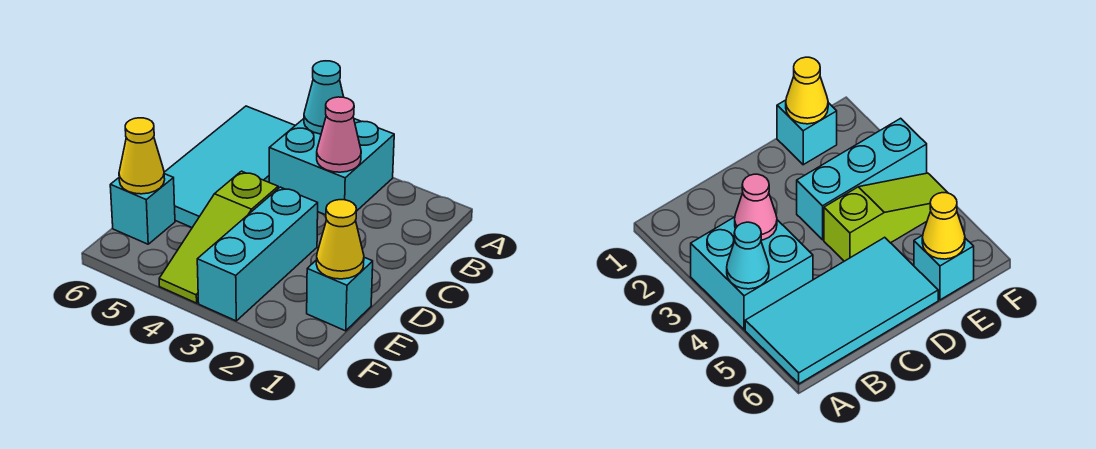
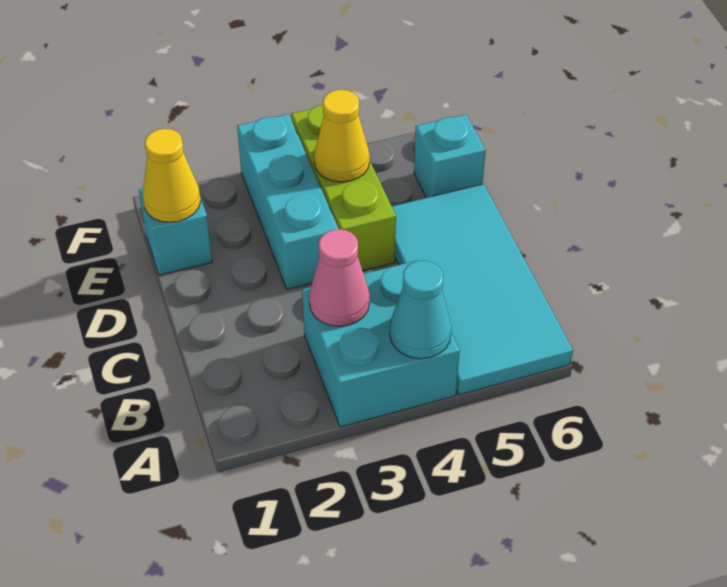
lime slope D4:F4 level 1 top D -> lime brick D4:F4 level 1
yellow cone E6 level 2 -> yellow cone E4 level 2

